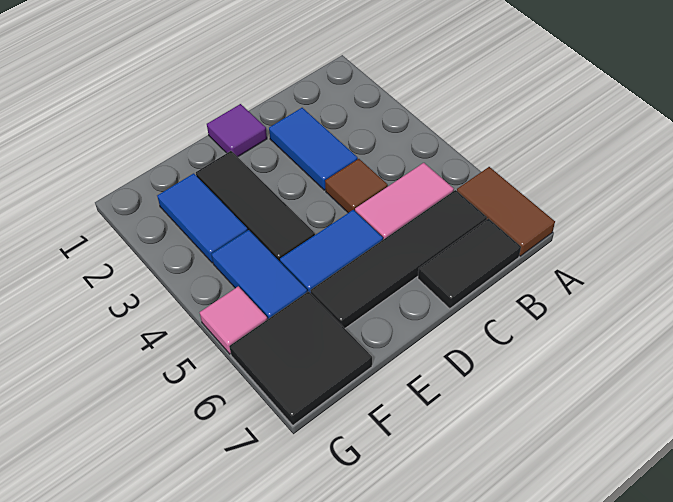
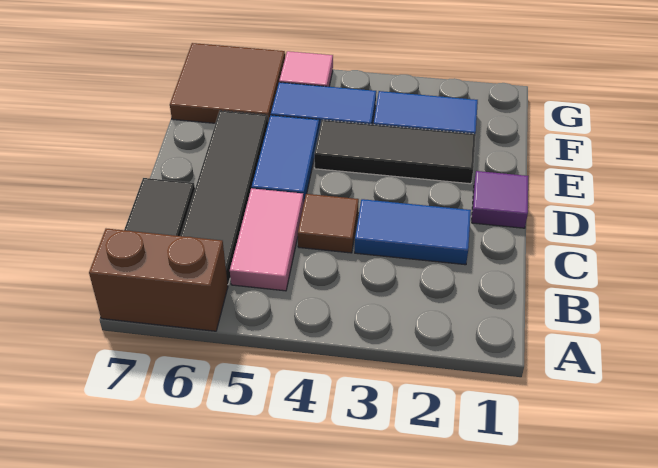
brown tile A6:A7 level 1 -> brown brick A6:A7 level 1
black tile F6:G7 level 1 -> brown tile F6:G7 level 1

